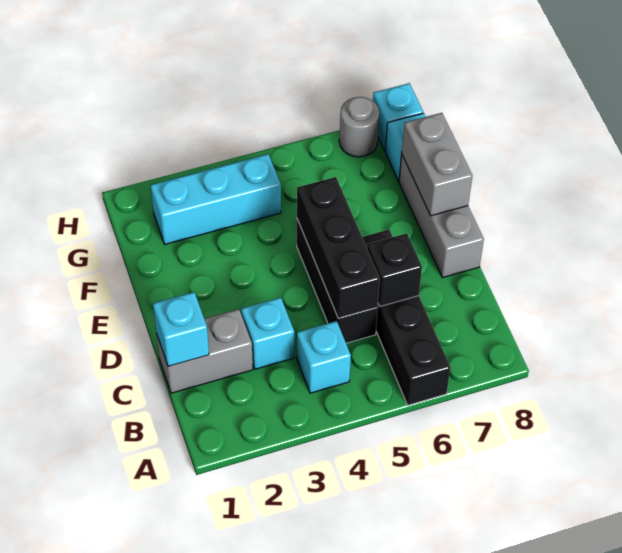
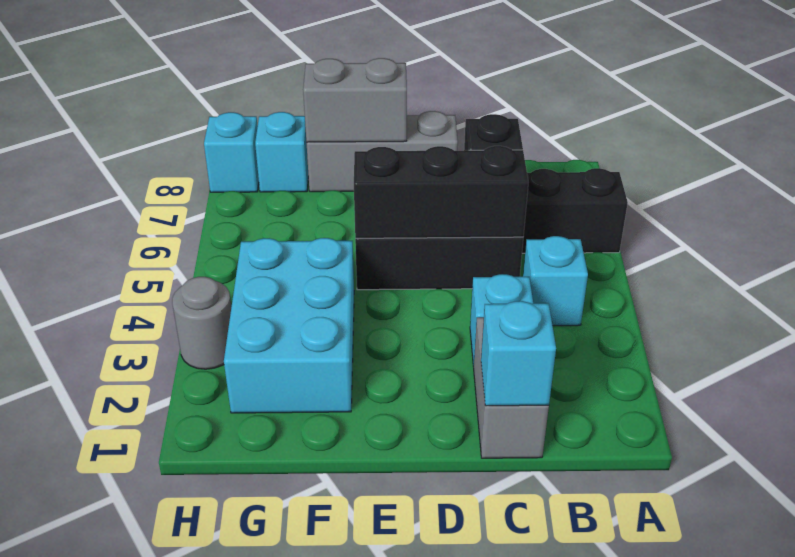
cyan brick G2:G4 level 1 -> cyan brick F2:G4 level 1
grey round brick H7 level 1 -> grey round brick H3 level 1

